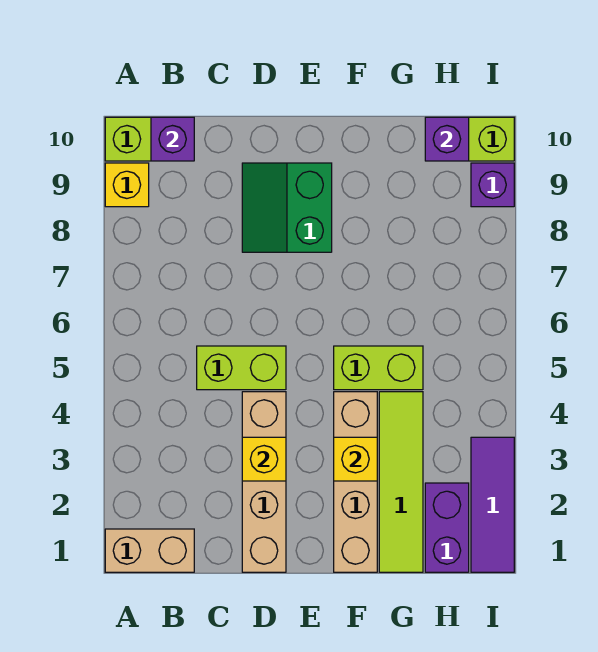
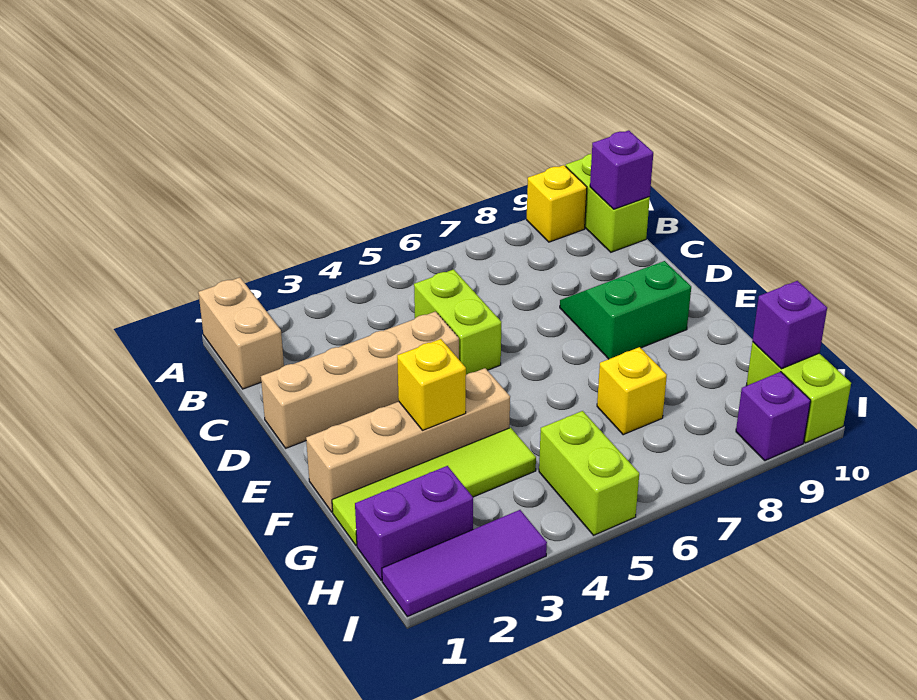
yellow brick D3 level 2 -> yellow brick G7 level 1
lime brick F5:G5 level 1 -> lime brick H5:I5 level 1

